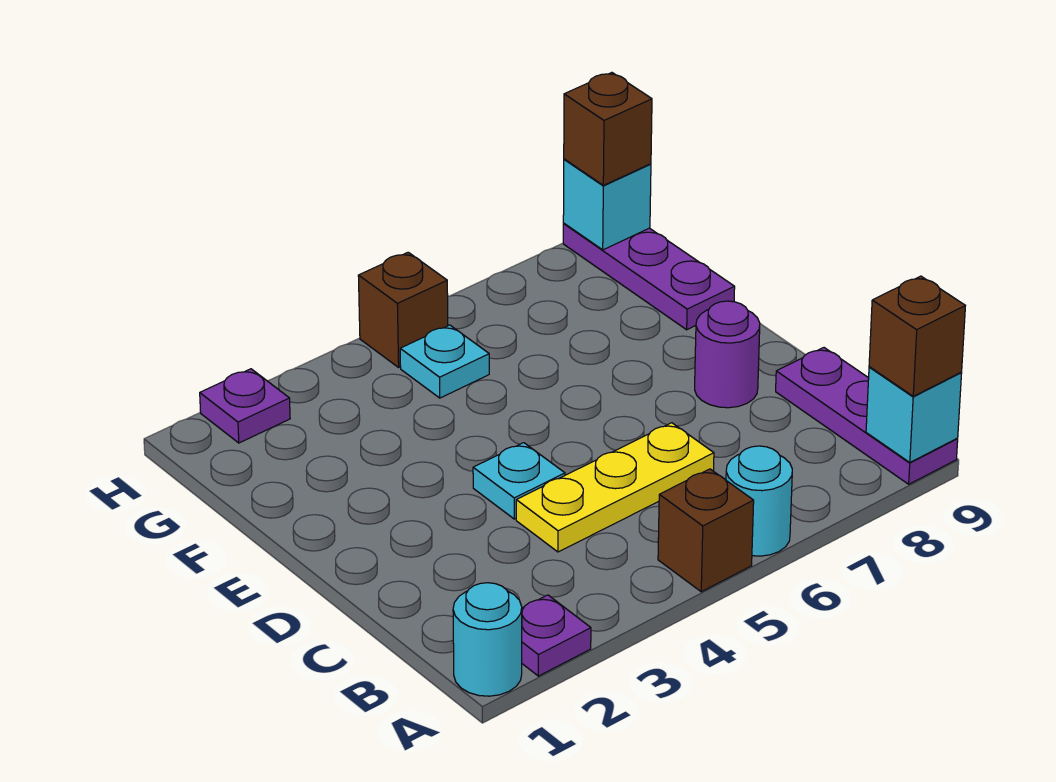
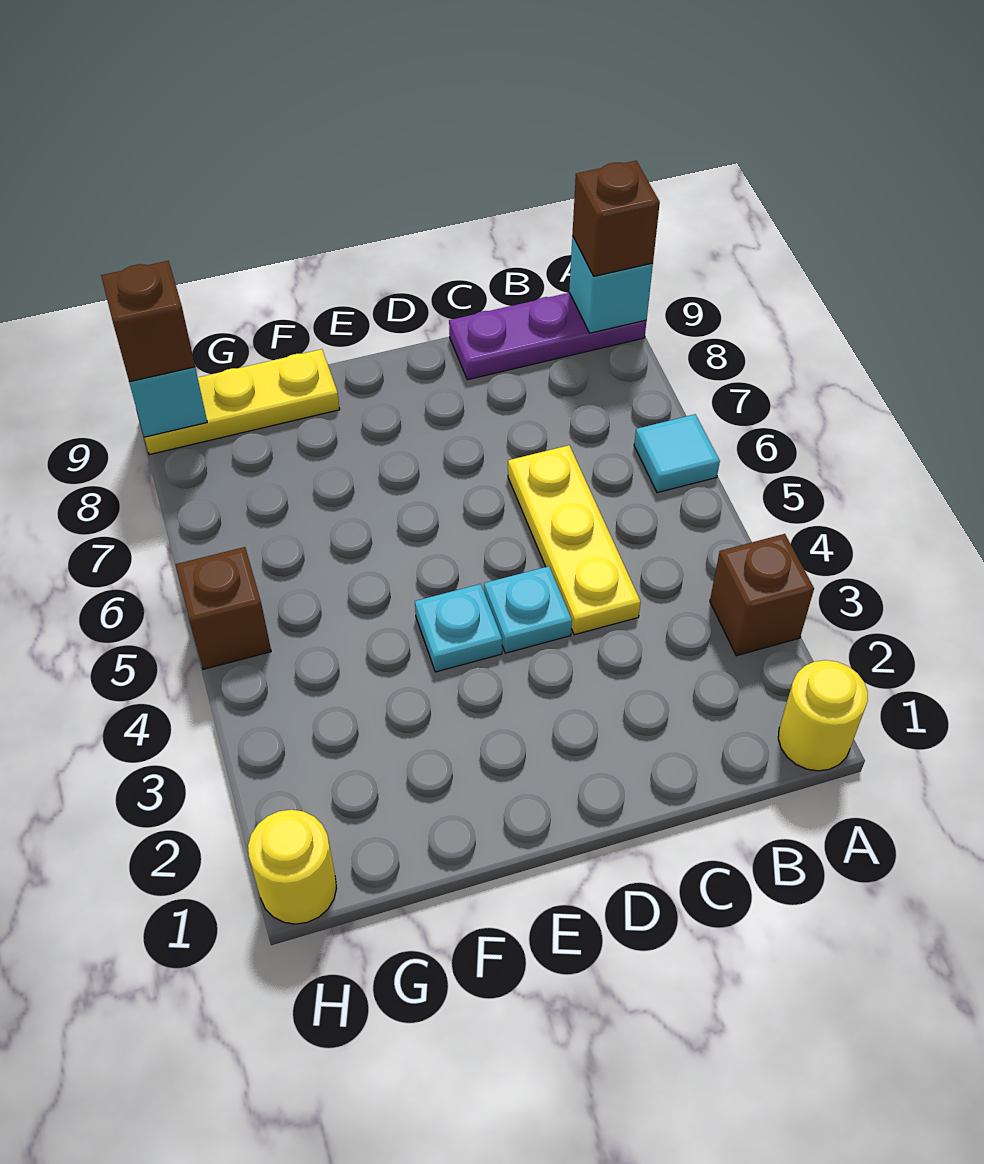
cyan round brick A1 level 1 -> yellow round brick A1 level 1
purple plate A2 level 1 -> none
brown brick A5 level 1 -> brown brick A3 level 1
cyan round brick A6 level 1 -> cyan tile A6 level 1
purple round brick D8 level 1 -> none
purple plate F9:H9 level 1 -> yellow plate F9:H9 level 1
cyan plate G5 level 1 -> cyan plate E4 level 1
none -> yellow round brick H1 level 1
purple plate H2 level 1 -> none

